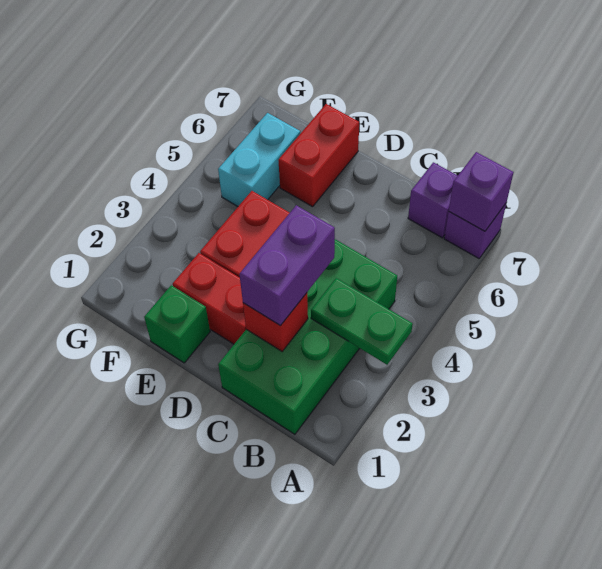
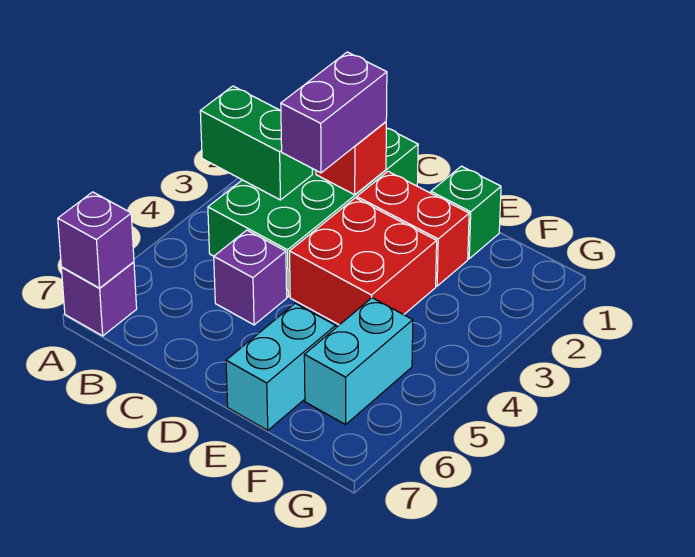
green plate A3:B3 level 2 -> green brick A3:B3 level 2
purple brick B7 level 1 -> purple brick C5 level 1
red brick E6:E7 level 1 -> cyan brick E6:E7 level 1

